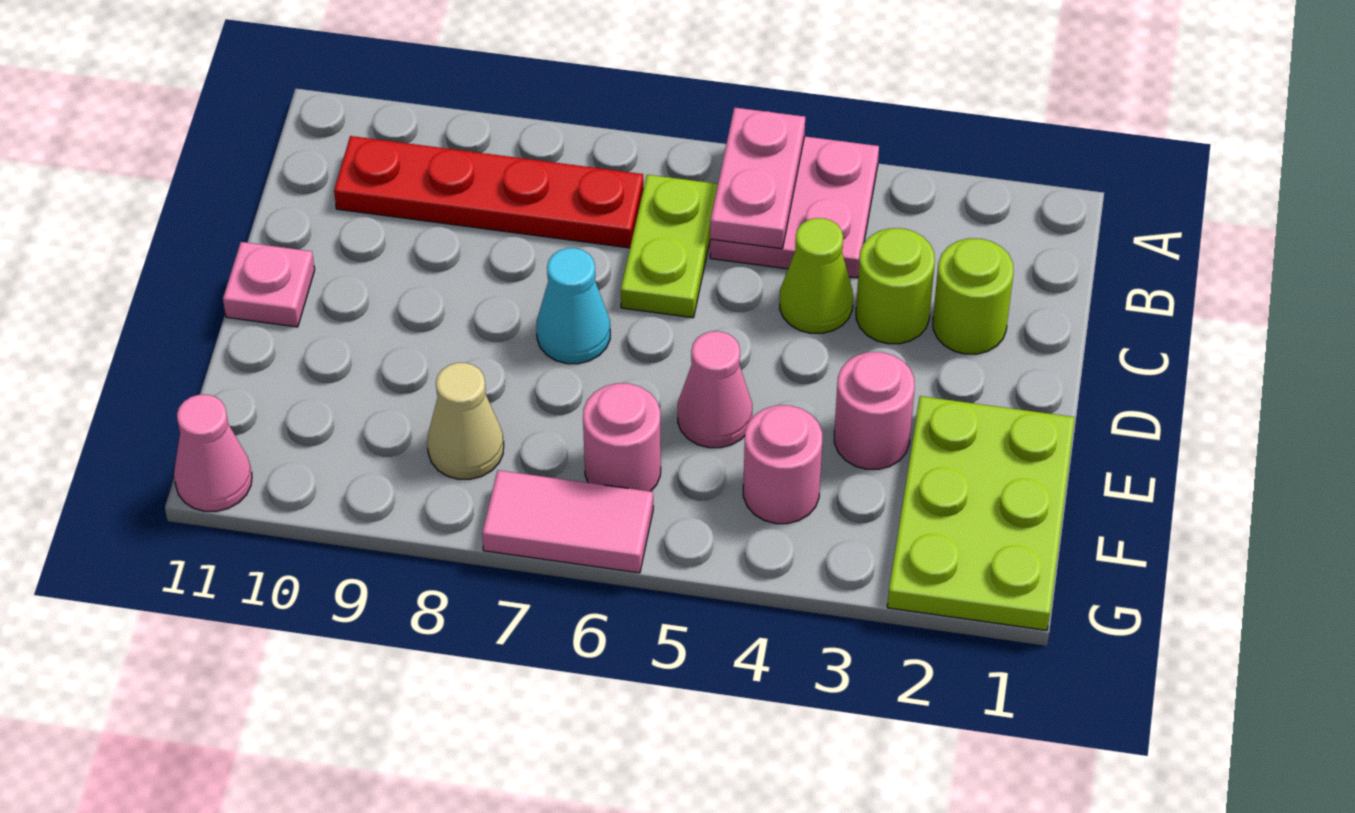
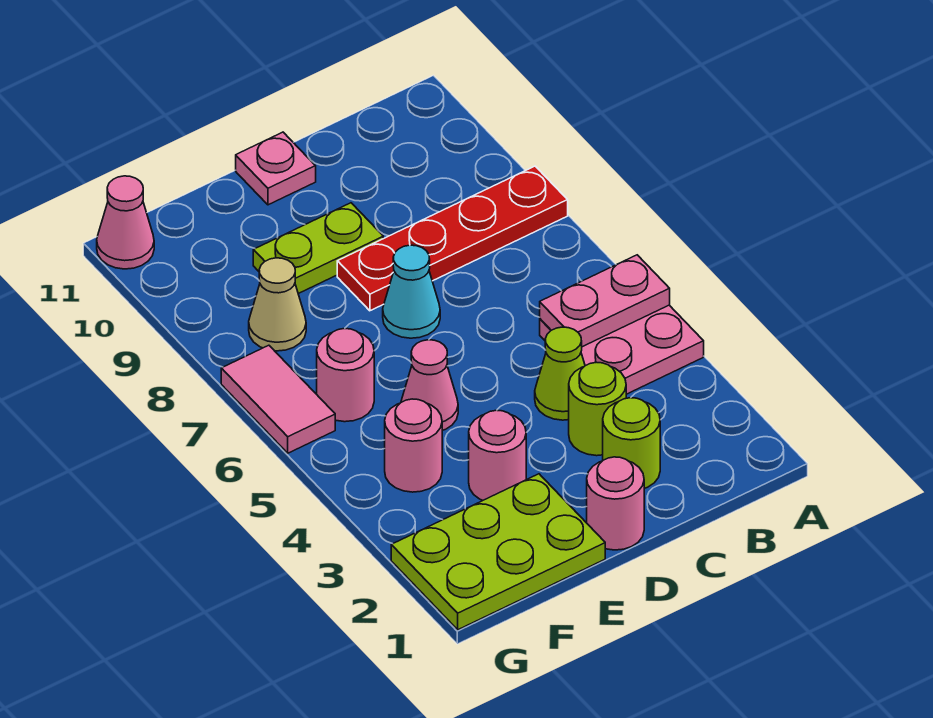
lime plate B6:C6 level 1 -> lime plate D9:E9 level 1
red plate B7:B10 level 1 -> red plate A8:D8 level 1
none -> pink round brick D1 level 1

